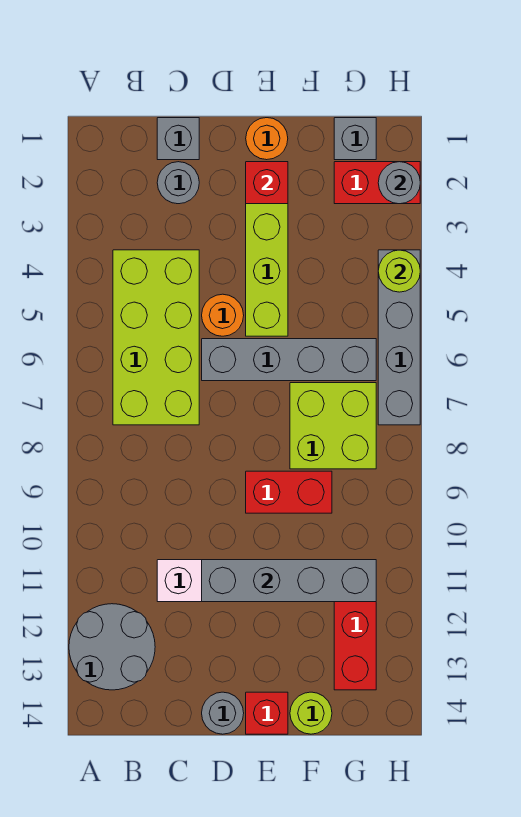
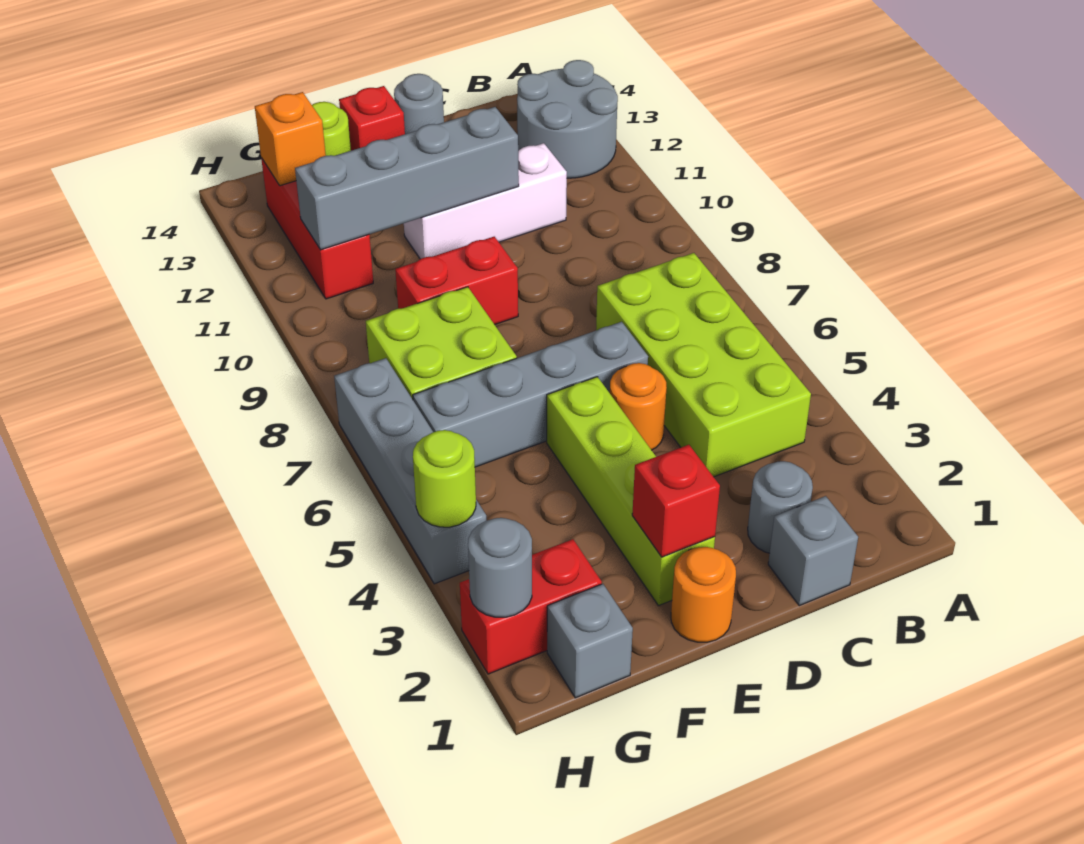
none -> orange brick G13 level 2

